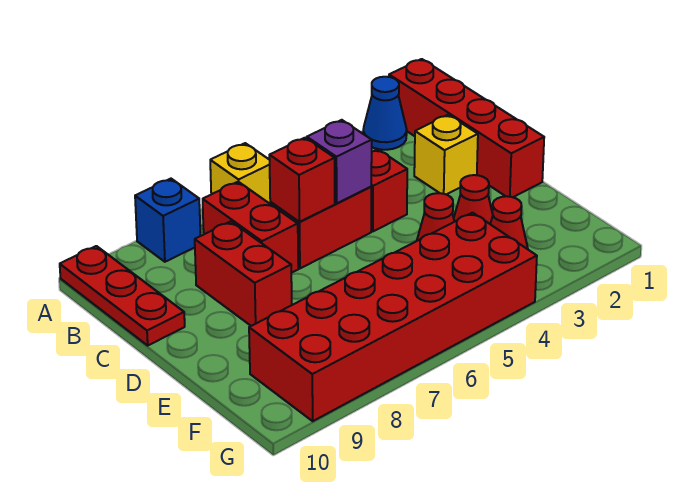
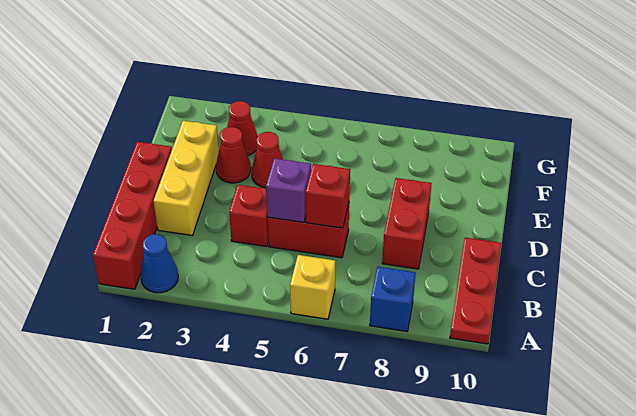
red brick B7:C7 level 1 -> none
yellow brick C2 level 1 -> yellow brick C2:E2 level 1
red brick F4:G9 level 1 -> none

